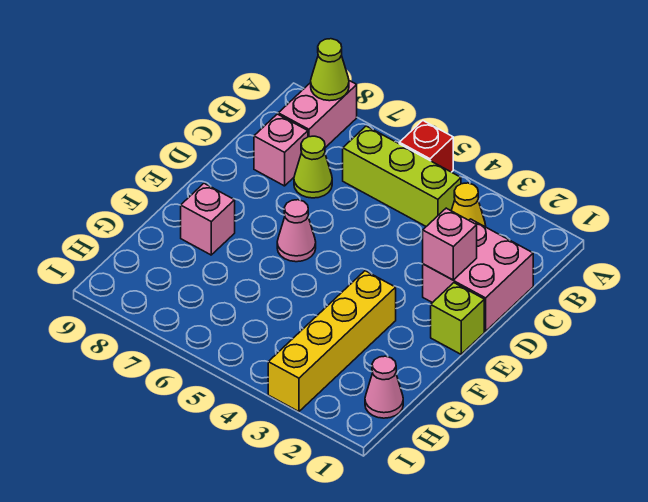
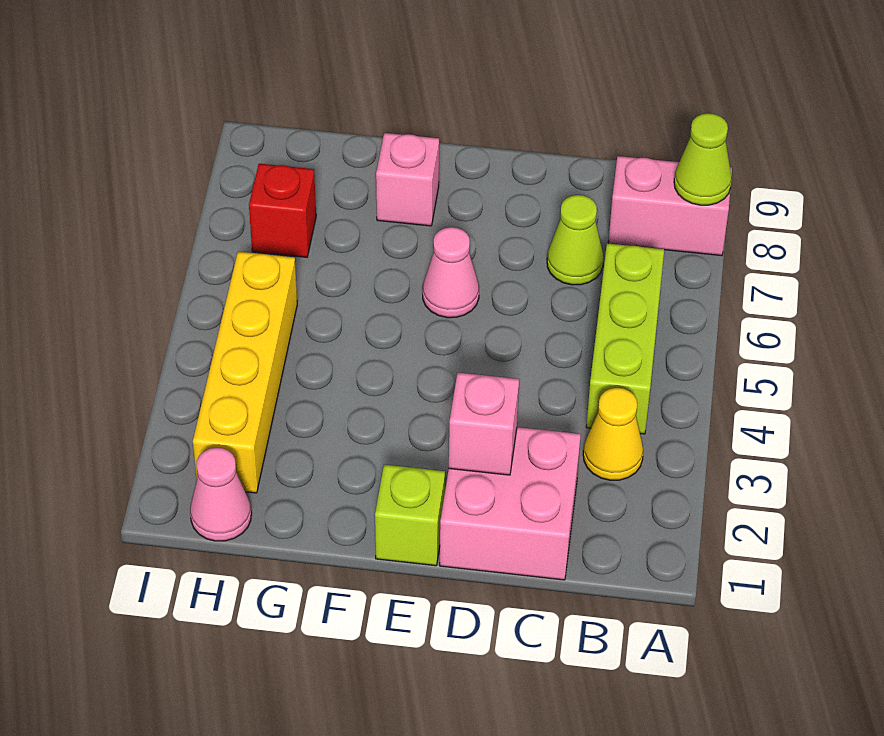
red brick A5 level 1 -> red brick H7 level 1
pink brick C8 level 1 -> none
yellow brick F3:I3 level 1 -> yellow brick H2:H5 level 1

